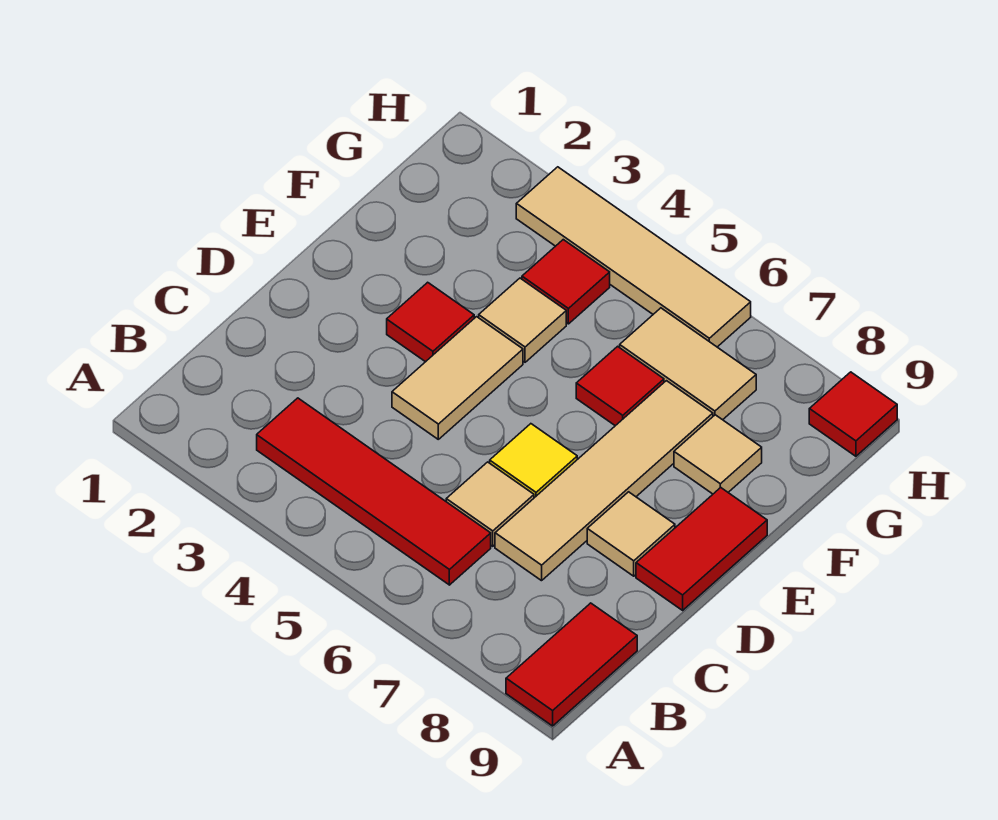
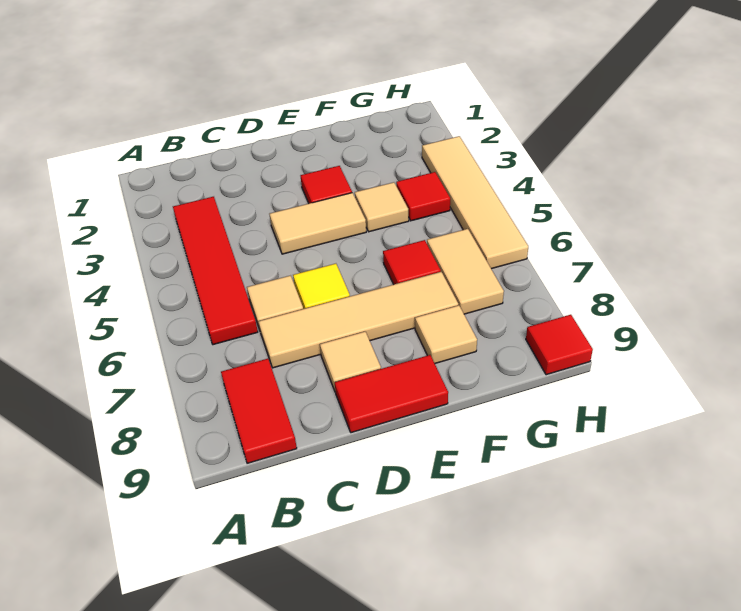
red tile A9:B9 level 1 -> red tile B8:B9 level 1

